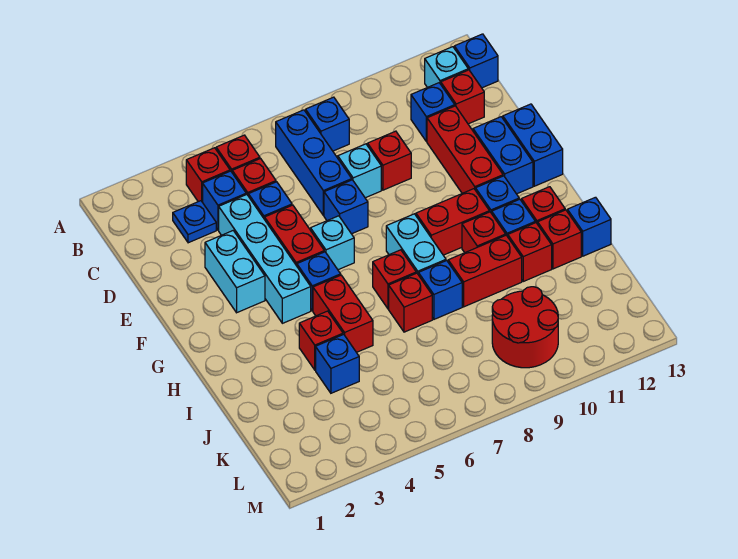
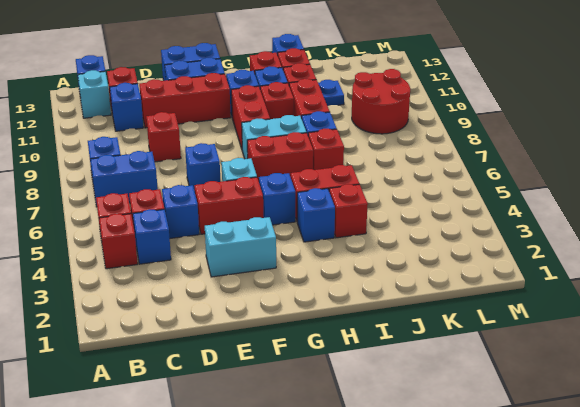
blue brick B7:D7 level 1 -> blue brick B7:C7 level 1
blue plate C3 level 1 -> blue plate J11 level 1
cyan brick D4:G4 level 1 -> none
cyan brick D8 level 1 -> none
red brick H7 level 1 -> red brick G7:H7 level 1
blue brick J4 level 1 -> blue brick H4 level 1

